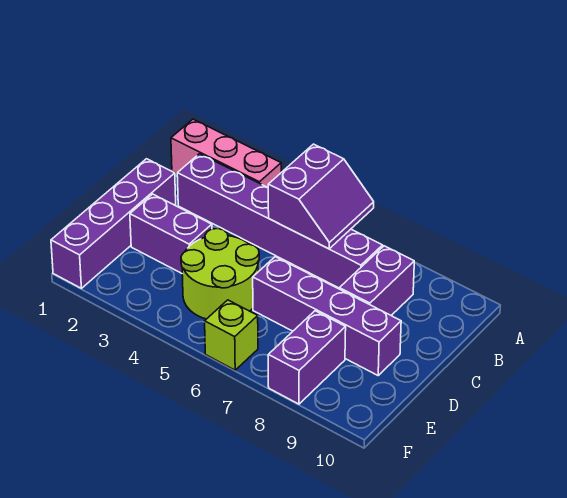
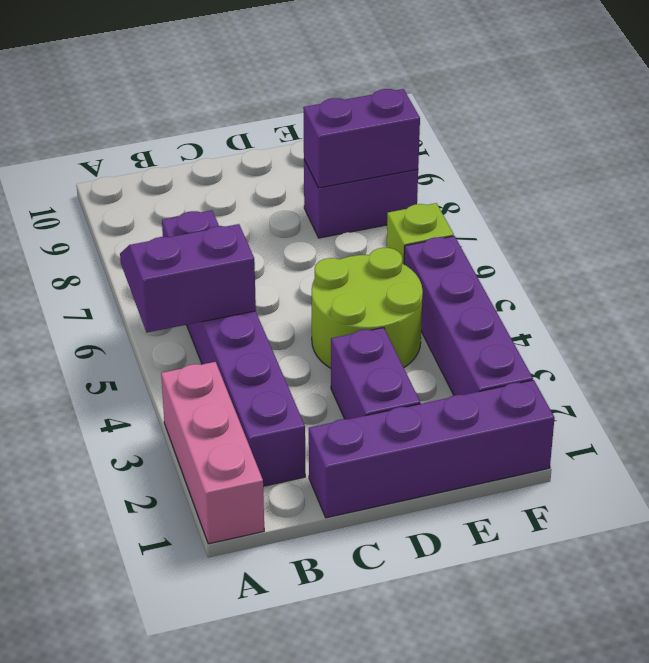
purple brick B8:C8 level 1 -> purple brick E8:F8 level 2
purple brick D6:D9 level 1 -> purple brick F2:F5 level 1

